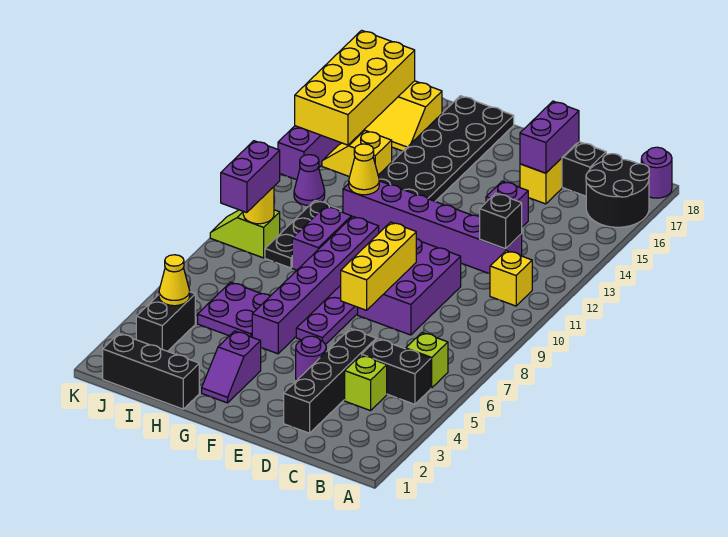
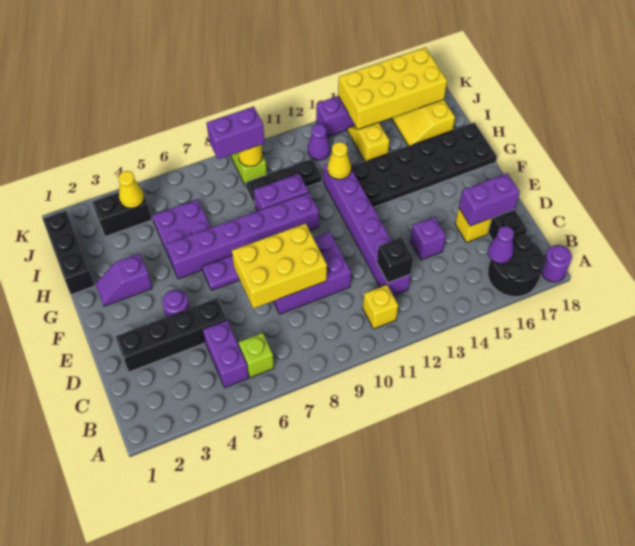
black brick B5:C5 level 1 -> purple brick B5:C5 level 1
none -> purple cone B16 level 2
lime brick C4 level 1 -> none
yellow brick E7:E9 level 2 -> yellow brick D7:E9 level 2

